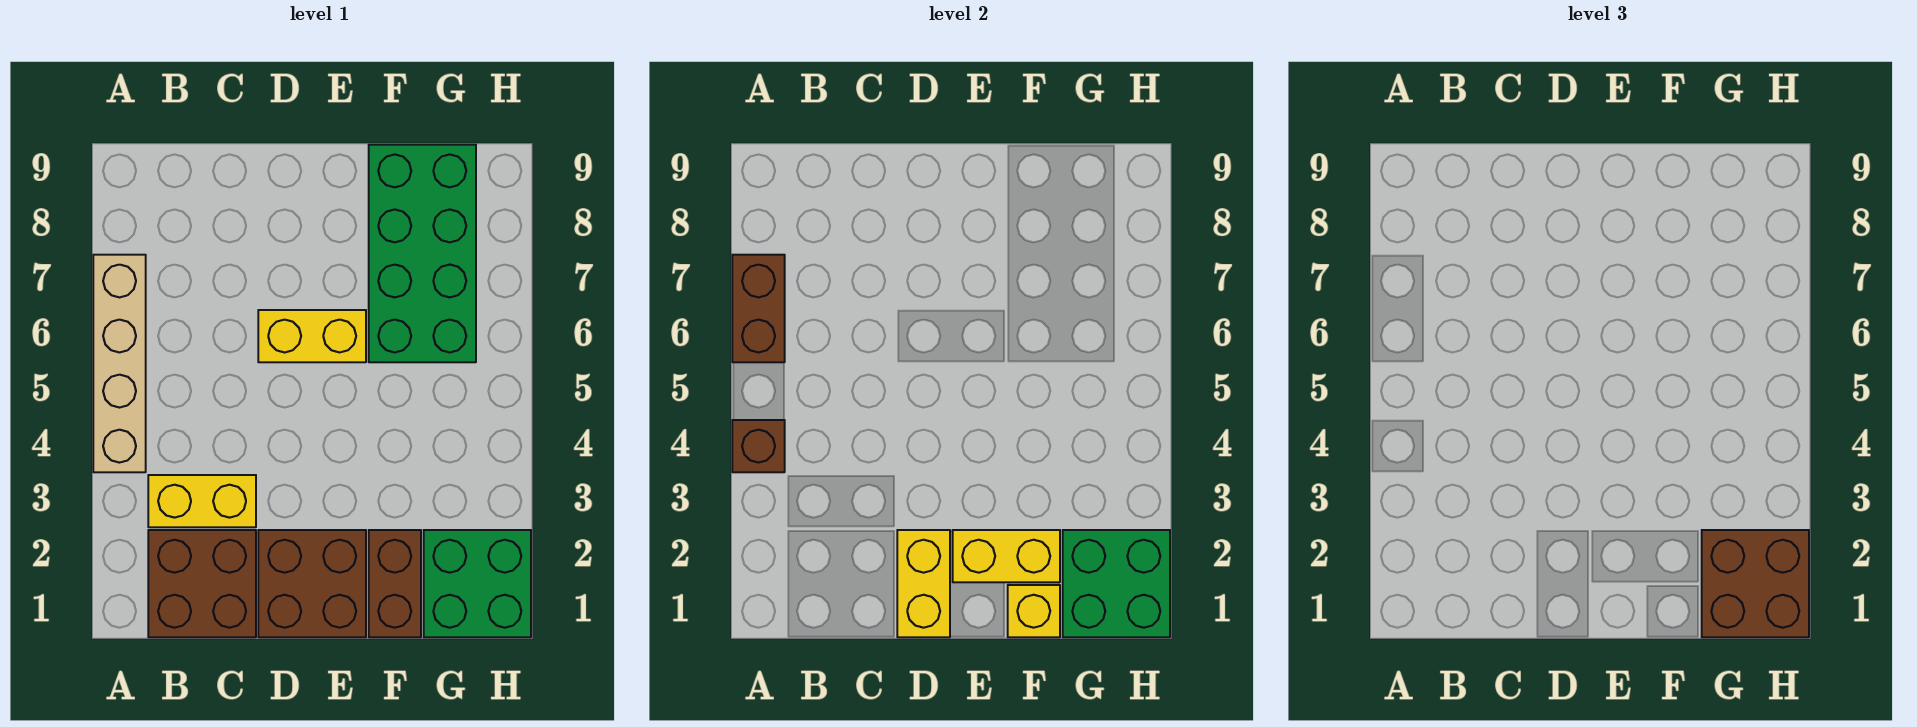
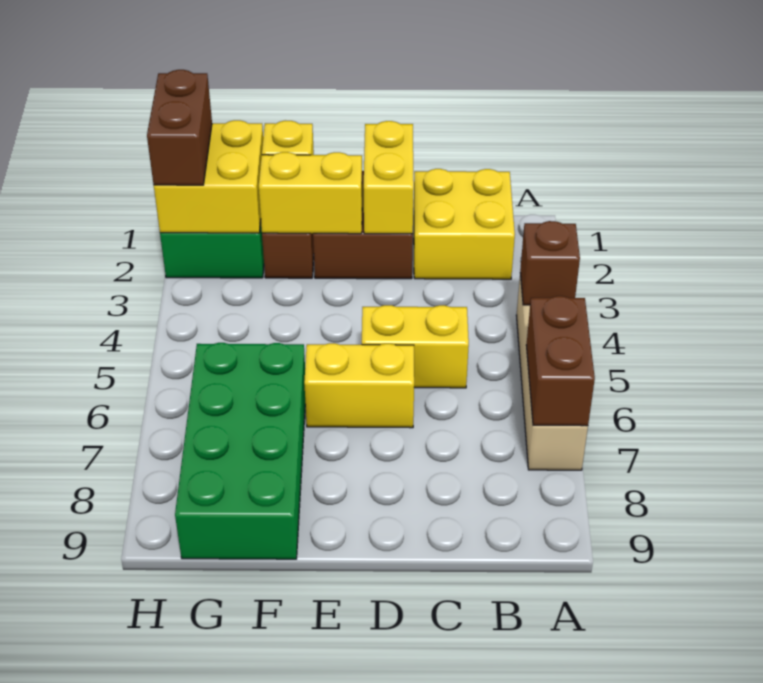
brown brick B1:C2 level 1 -> yellow brick B1:C2 level 1
yellow brick B3:C3 level 1 -> yellow brick C5:D5 level 1
green brick G1:H2 level 2 -> yellow brick G1:H2 level 2
brown brick G1:H2 level 3 -> brown brick H1:H2 level 3

